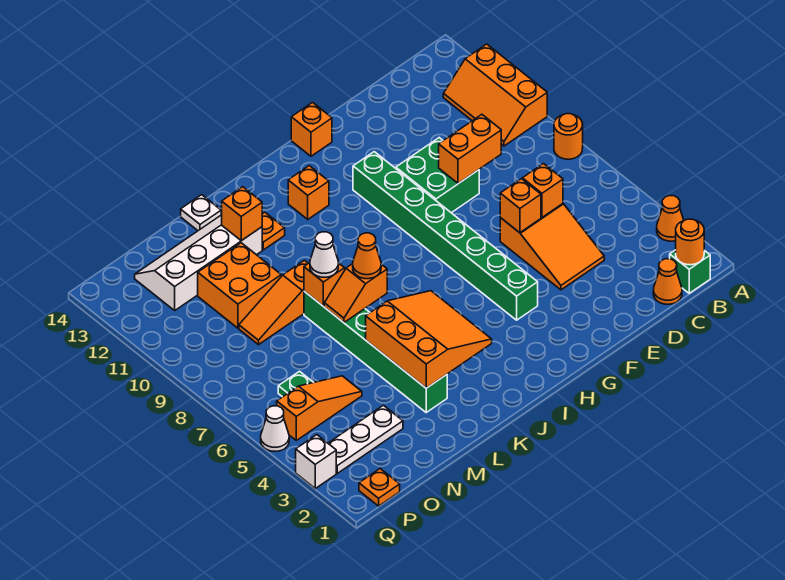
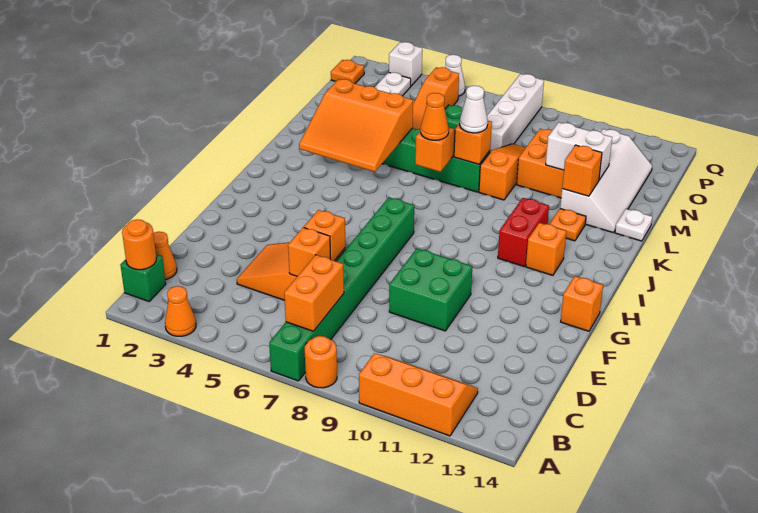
orange brick D9:E9 level 2 -> orange brick B7:C7 level 2
green brick G4:G11 level 1 -> green brick A7:H7 level 1
none -> red brick I11:J11 level 1
none -> white brick M11:M12 level 2
none -> white brick N8:Q8 level 1

